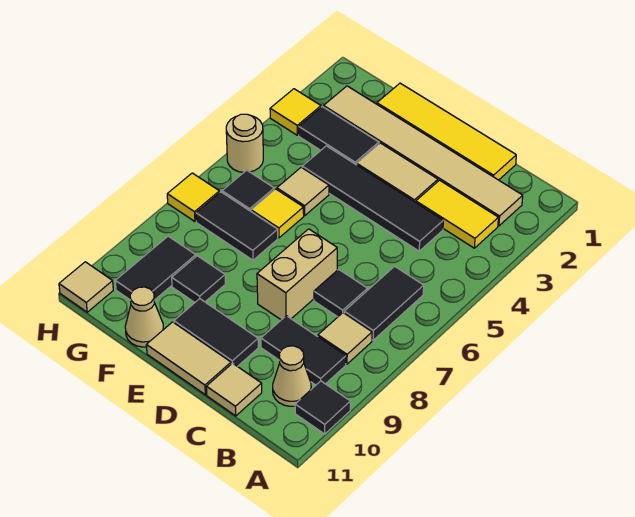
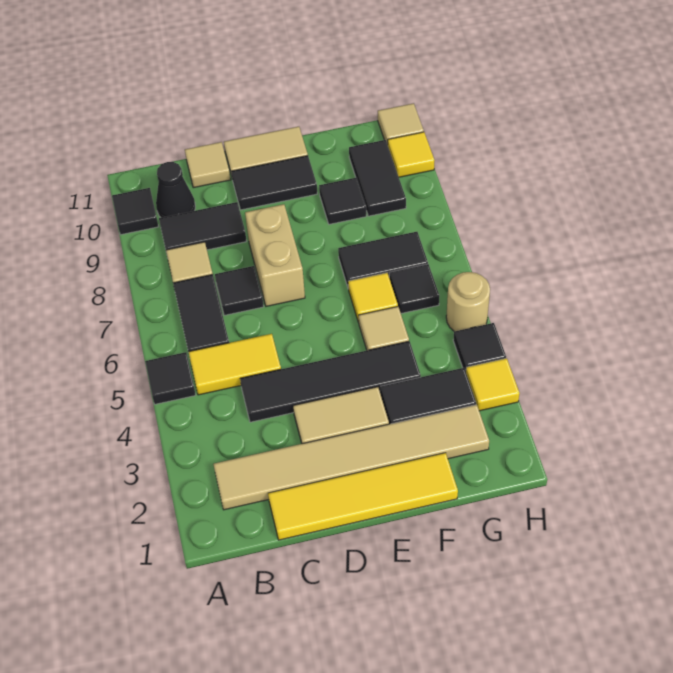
none -> black tile A5 level 1
yellow tile B3:C3 level 1 -> yellow tile B5:C5 level 1
tan cone B10 level 1 -> black cone B10 level 1
tan cone F11 level 1 -> none
none -> black tile H4 level 1
yellow tile H7 level 1 -> yellow tile H10 level 1

